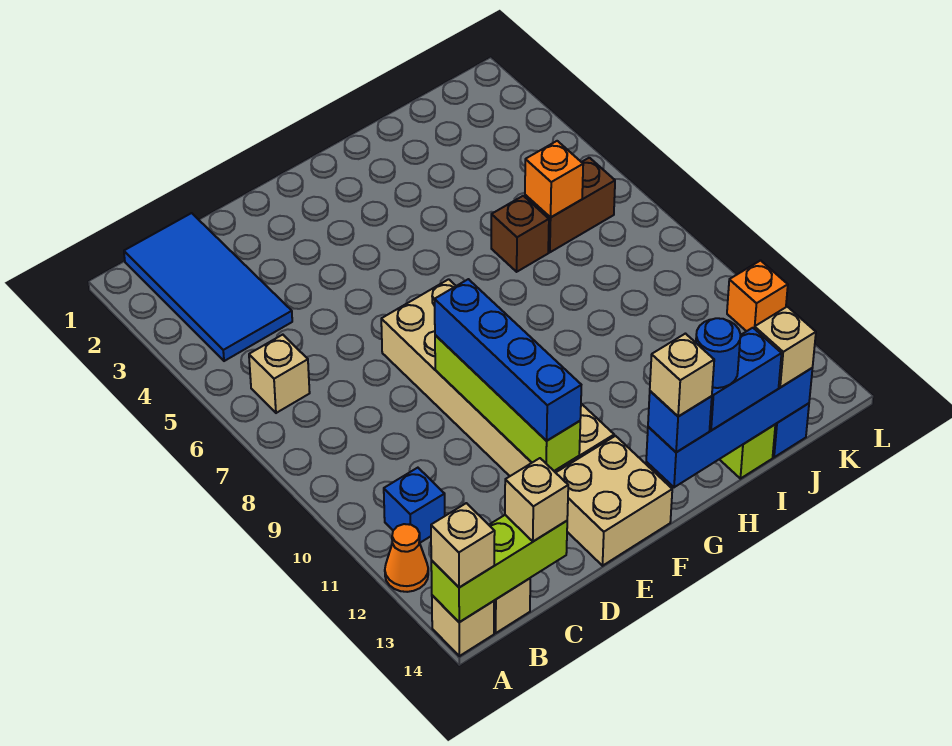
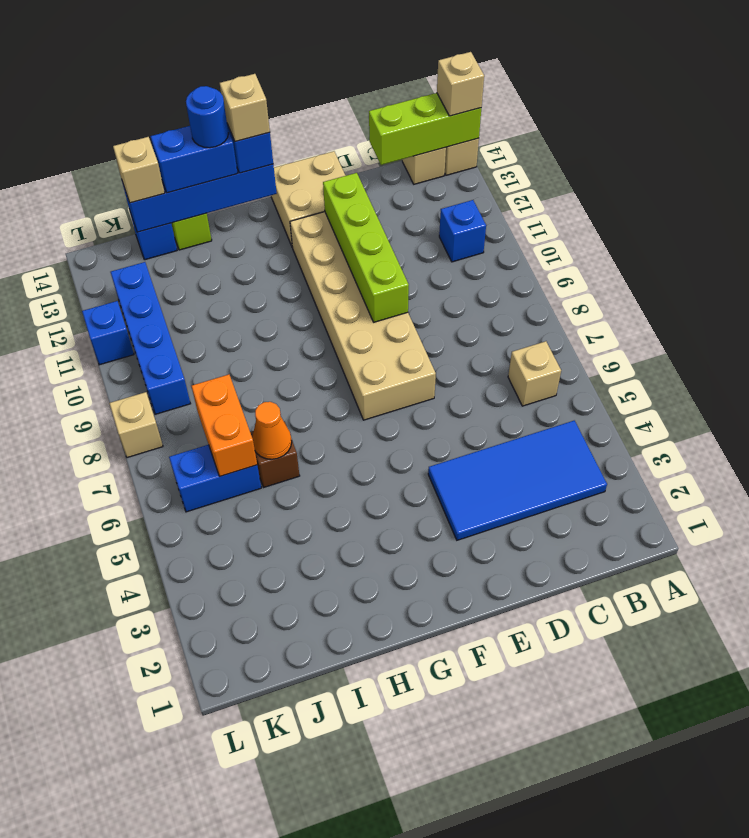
orange cone A12 level 1 -> orange cone I6 level 2
blue tile B1:C4 level 1 -> blue tile B3:E4 level 1
tan brick C14 level 3 -> tan brick L8 level 1
blue brick E9:E12 level 3 -> blue brick K9:K12 level 1
brown brick J6:K6 level 1 -> blue brick J6:K6 level 1
orange brick J6 level 2 -> orange brick J6:J7 level 2
orange brick L11 level 1 -> blue brick L11 level 1

